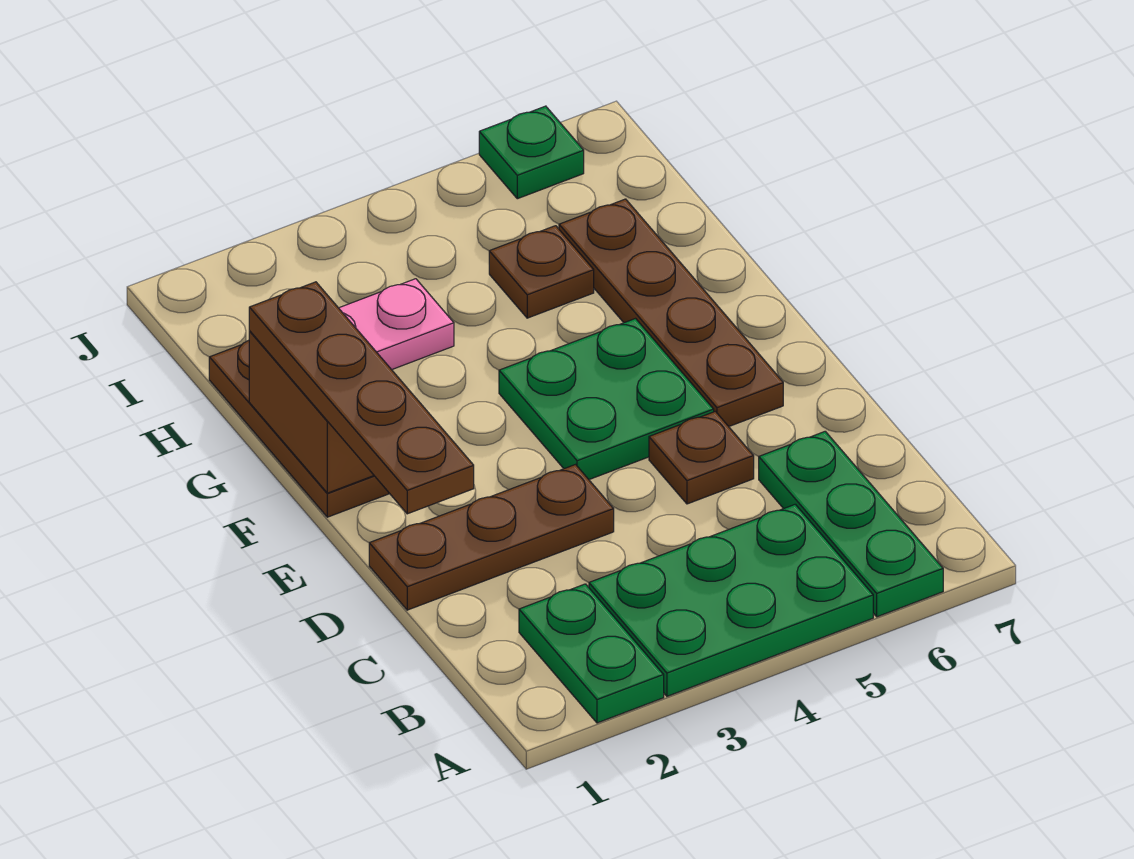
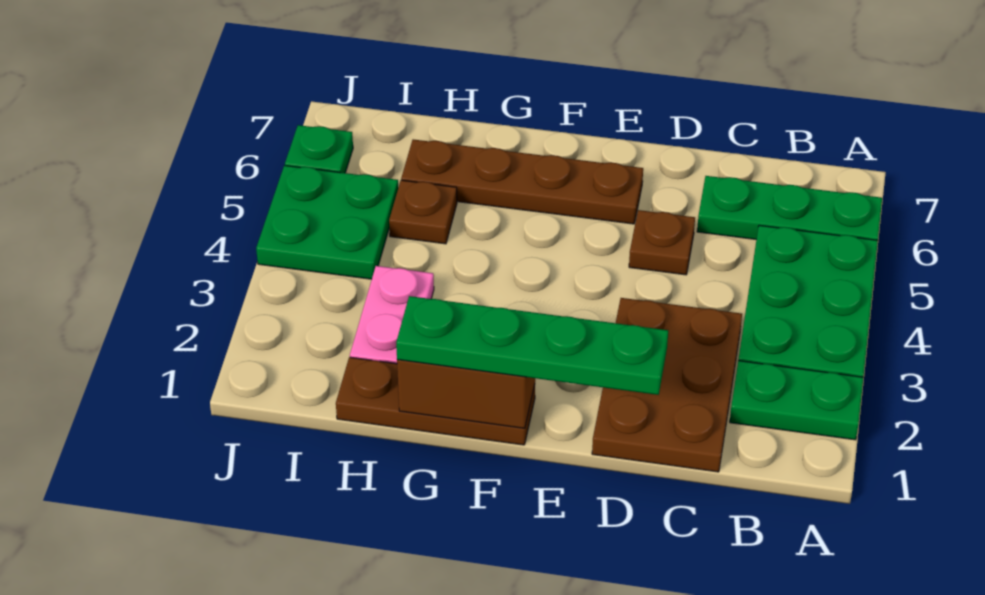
brown plate D1:D3 level 1 -> brown plate C1:D3 level 1
brown plate D1:G1 level 3 -> green plate D1:G1 level 3
green plate E4:F5 level 1 -> green plate I4:J5 level 1

